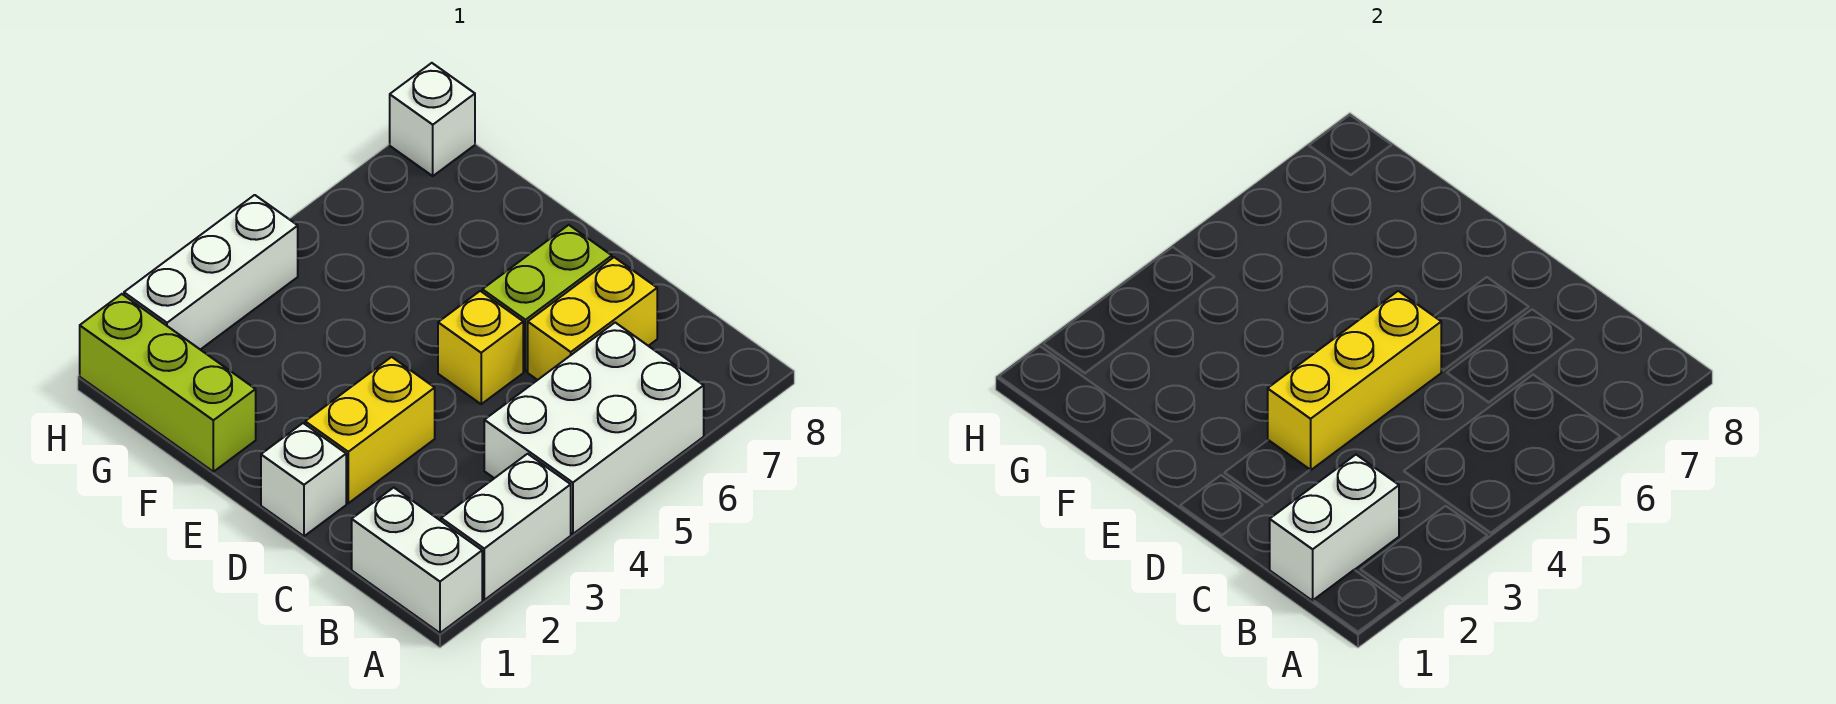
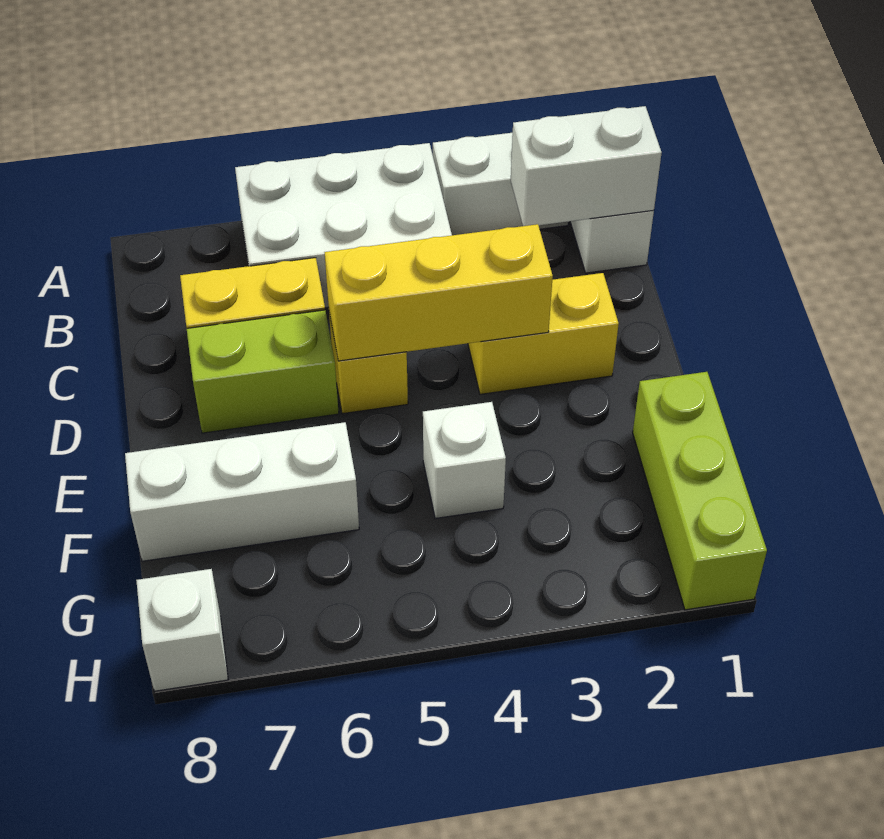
white brick D1 level 1 -> white brick F4 level 1
white brick H2:H4 level 1 -> white brick F6:F8 level 1

